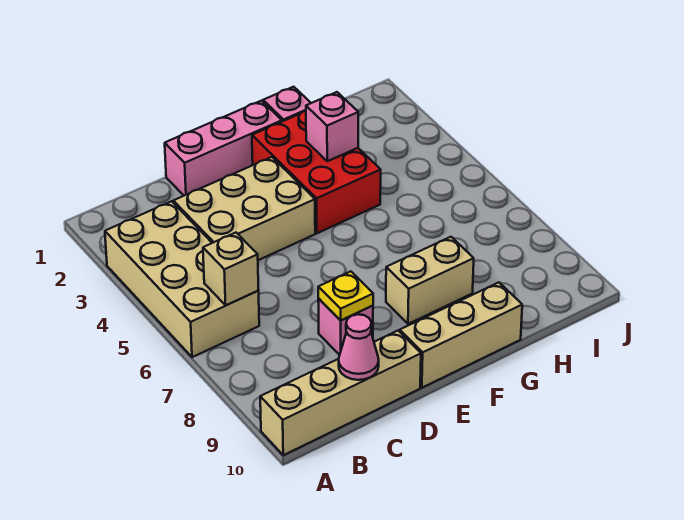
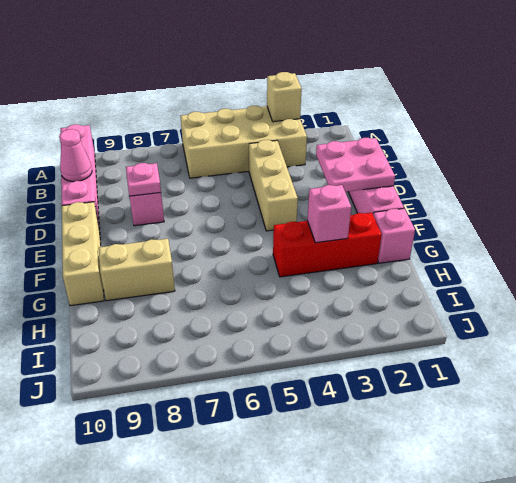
tan brick A10:D10 level 1 -> pink brick A10:D10 level 1
tan brick B6 level 2 -> tan brick A3 level 2
tan brick C3:E4 level 1 -> tan brick C4:E4 level 1
none -> pink plate D1:E2 level 2
yellow plate D8 level 2 -> pink plate D8 level 2
red brick F2:G4 level 1 -> red brick G2:G4 level 1
tan brick F8:G8 level 1 -> tan brick G8:G9 level 1

